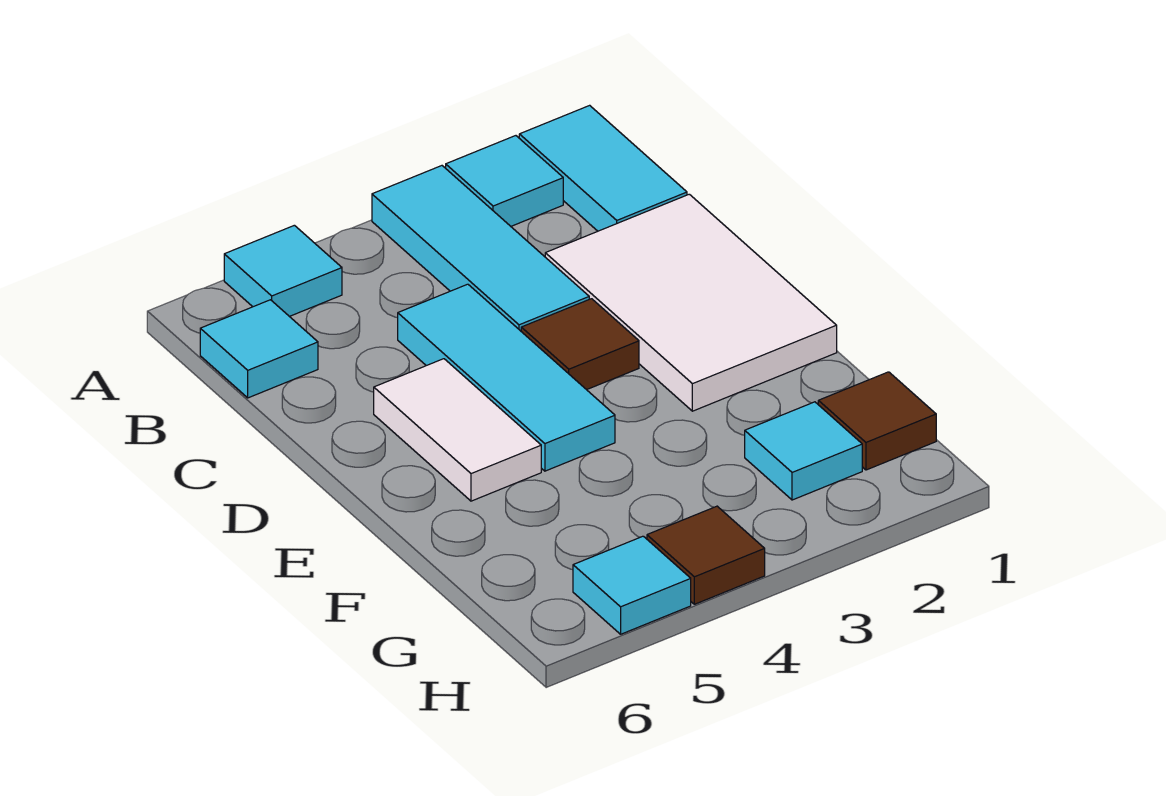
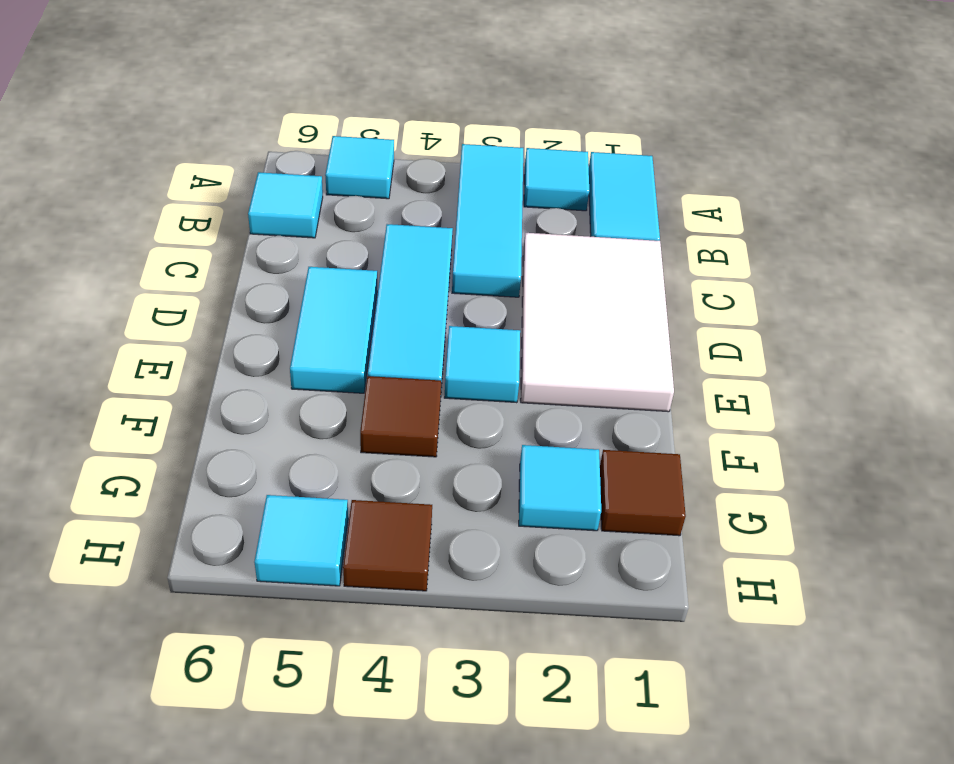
brown tile D3 level 1 -> brown tile F4 level 1
white tile D5:E5 level 1 -> cyan tile D5:E5 level 1
none -> cyan tile E3 level 1

